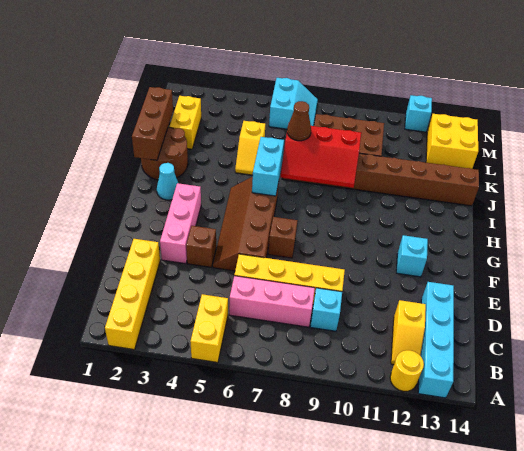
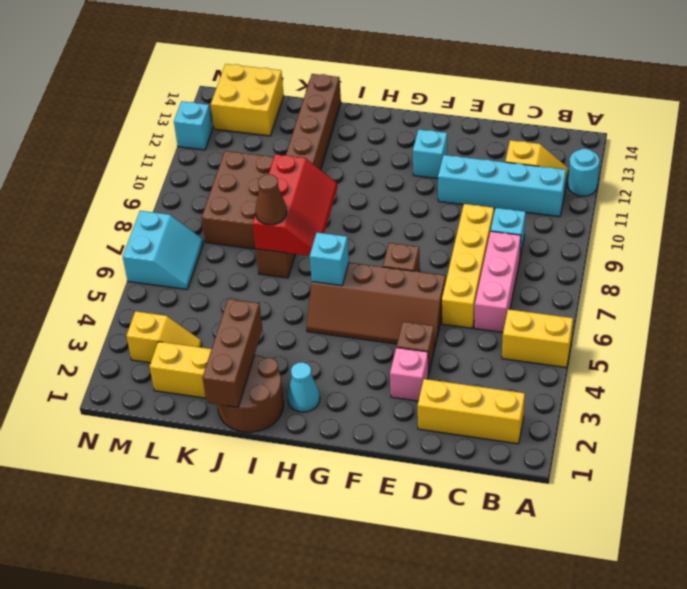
yellow brick A2:D2 level 1 -> yellow brick B2:D2 level 1
yellow round brick A12 level 1 -> cyan round brick A12 level 1
cyan brick A13:D13 level 1 -> cyan brick B11:E11 level 1
pink brick E3:G3 level 1 -> pink brick E3 level 1
cyan brick H6:I6 level 2 -> cyan brick H6 level 2
brown brick I1:K1 level 2 -> brown brick J1:J3 level 2
yellow slope J5:K5 level 1 top K -> yellow slope L3:M3 level 1 top M
cyan slope M6:N7 level 1 top 6 -> cyan slope M6:N7 level 1 top N

